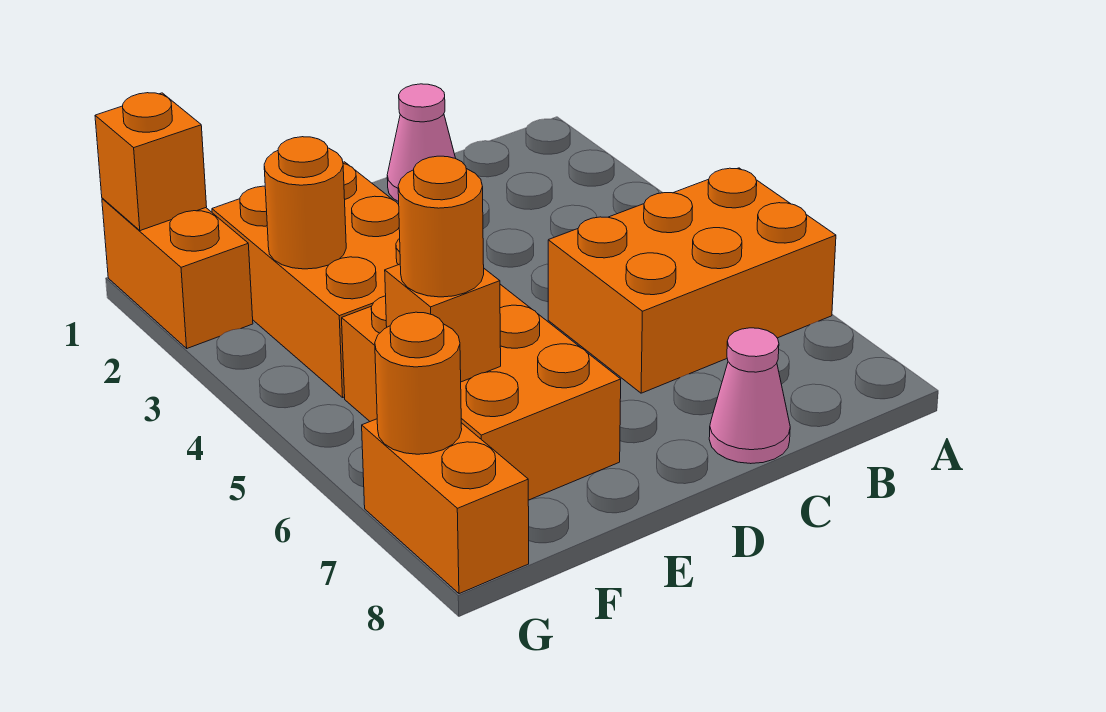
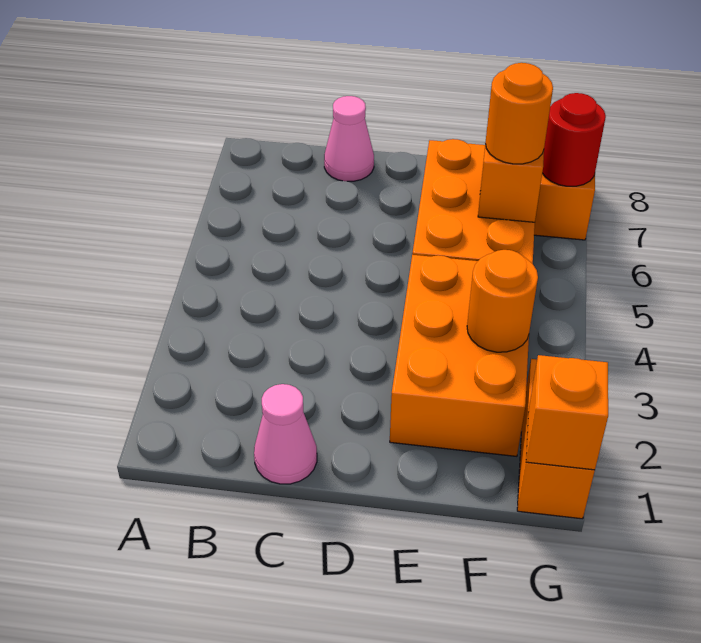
orange brick A5:C6 level 1 -> none
orange round brick G7 level 2 -> red round brick G7 level 2

